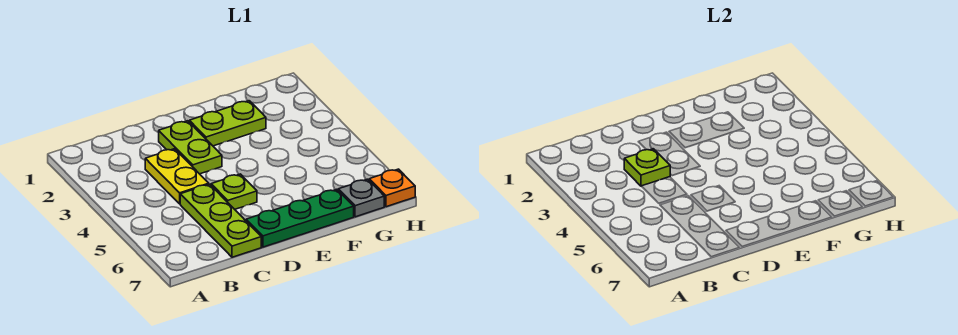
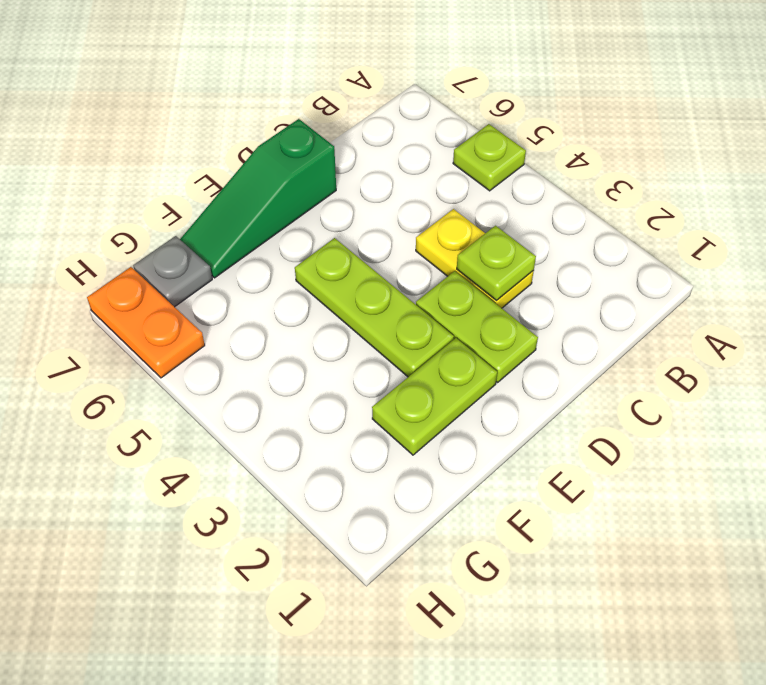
lime plate C5:C7 level 1 -> lime plate E3:E5 level 1
lime plate D5 level 1 -> lime plate A5 level 1
green plate D7:F7 level 1 -> green slope D7:F7 level 1 top D
orange plate H7 level 1 -> orange plate H6:H7 level 1

